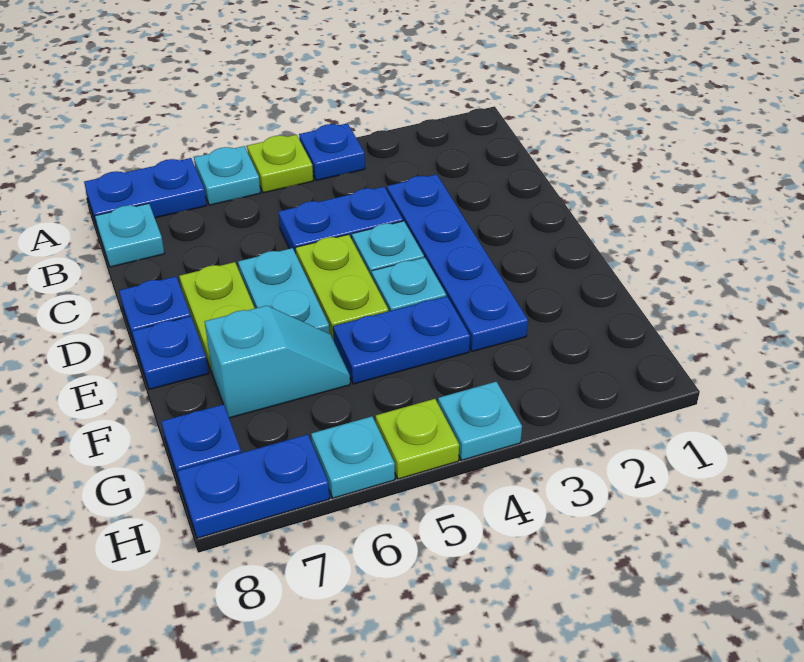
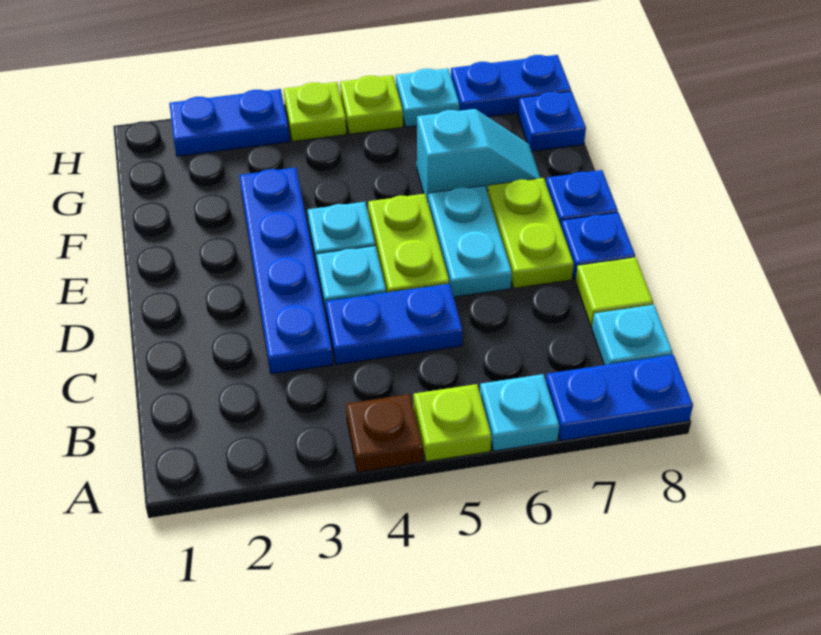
blue plate A4 level 1 -> brown plate A4 level 1
none -> lime tile C8 level 1
blue plate F4:F5 level 1 -> blue plate H2:H3 level 1
cyan slope F6:F7 level 1 top 7 -> cyan slope F6:F7 level 1 top 6
cyan plate H4 level 1 -> lime plate H4 level 1

